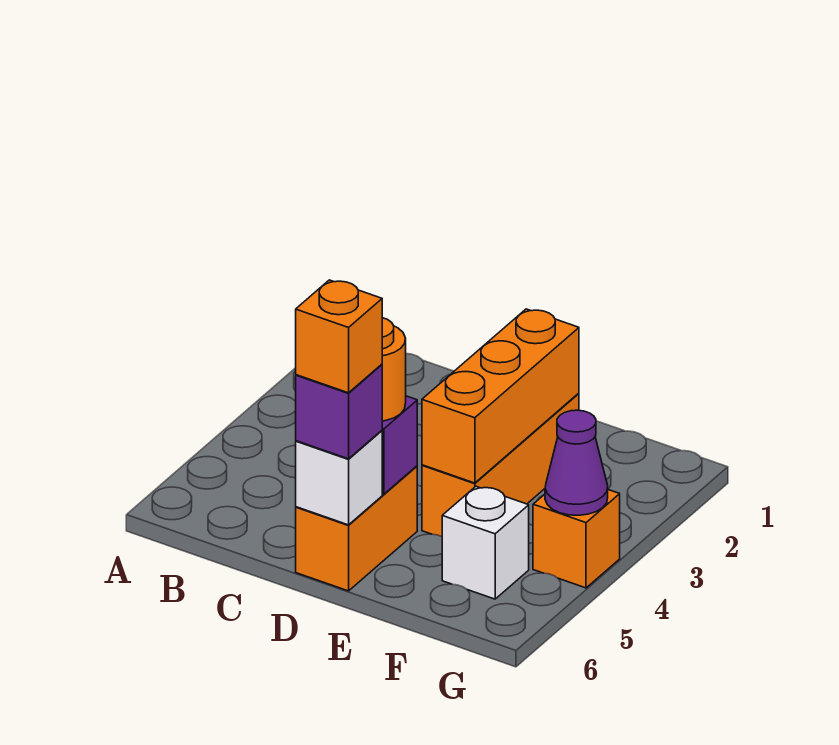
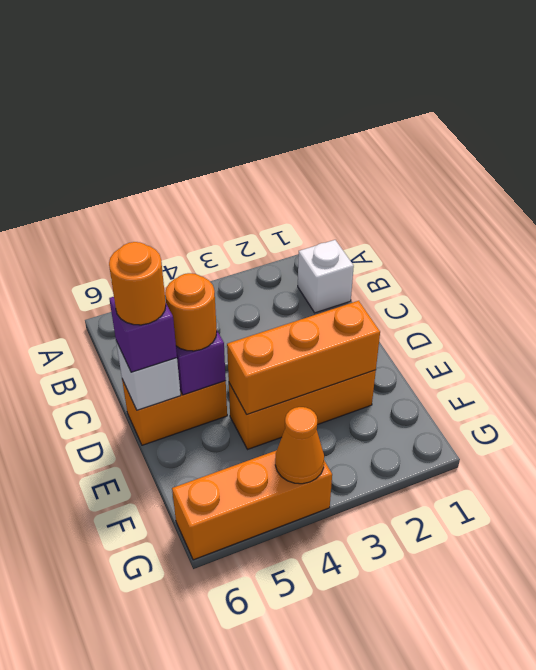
orange brick D6 level 4 -> orange round brick D6 level 4
white brick F5 level 1 -> white brick B1 level 1
orange brick G4 level 1 -> orange brick G4:G6 level 1
purple cone G4 level 2 -> orange cone G4 level 2

